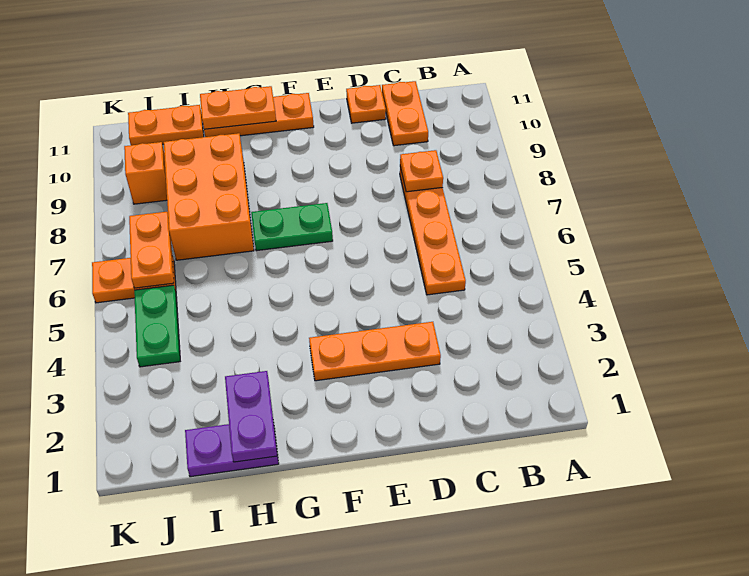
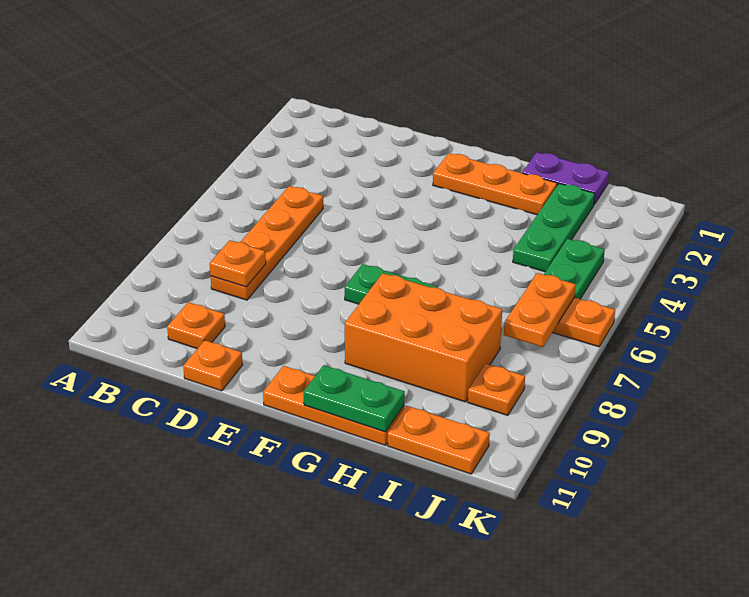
orange plate C10:C11 level 1 -> orange plate C10 level 1
orange plate D3:F3 level 1 -> orange plate F2:H2 level 1
orange plate G11:H11 level 2 -> green plate G11:H11 level 2
purple plate H1:H2 level 2 -> none
orange brick H7:I9 level 1 -> orange brick G8:I9 level 1
none -> green plate I2:I4 level 1
orange brick J9 level 1 -> orange plate J9 level 1

